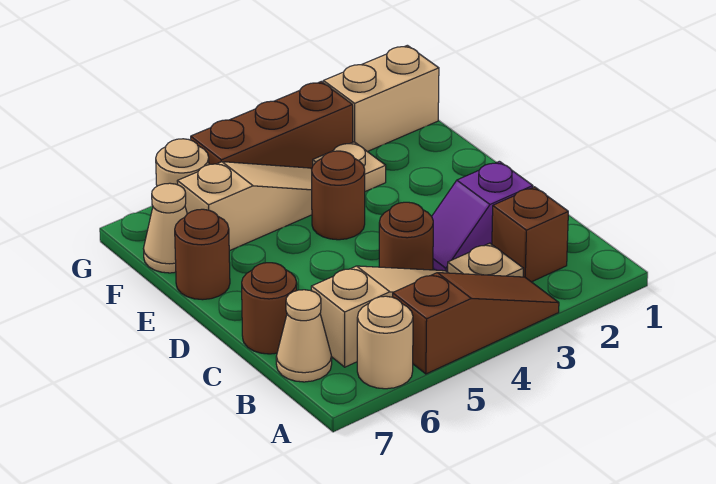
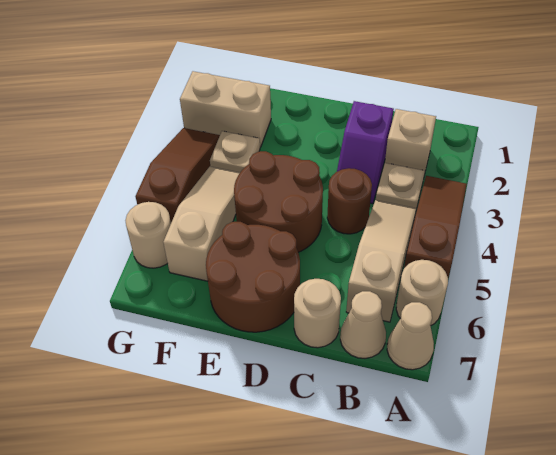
brown brick B2 level 1 -> tan brick B2 level 1
brown round brick C7 level 1 -> tan round brick C7 level 1
brown round brick E4 level 1 -> brown round brick D4:E5 level 1
brown round brick E7 level 1 -> brown round brick D6:E7 level 1
tan cone F7 level 1 -> tan cone A7 level 1
tan brick G1:G2 level 1 -> tan brick F2:G2 level 1
brown brick G3:G5 level 1 -> brown slope G3:G5 level 1 top 5

